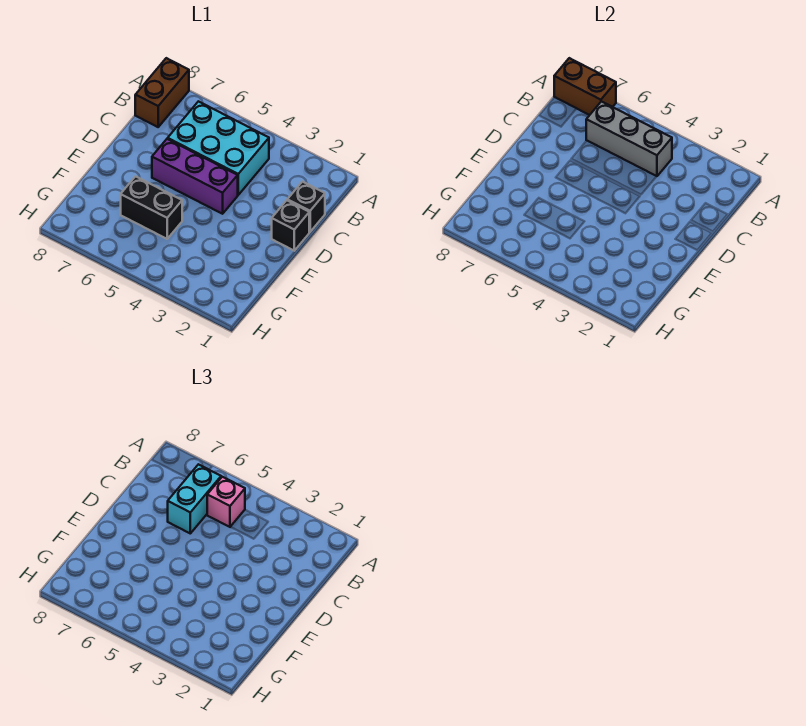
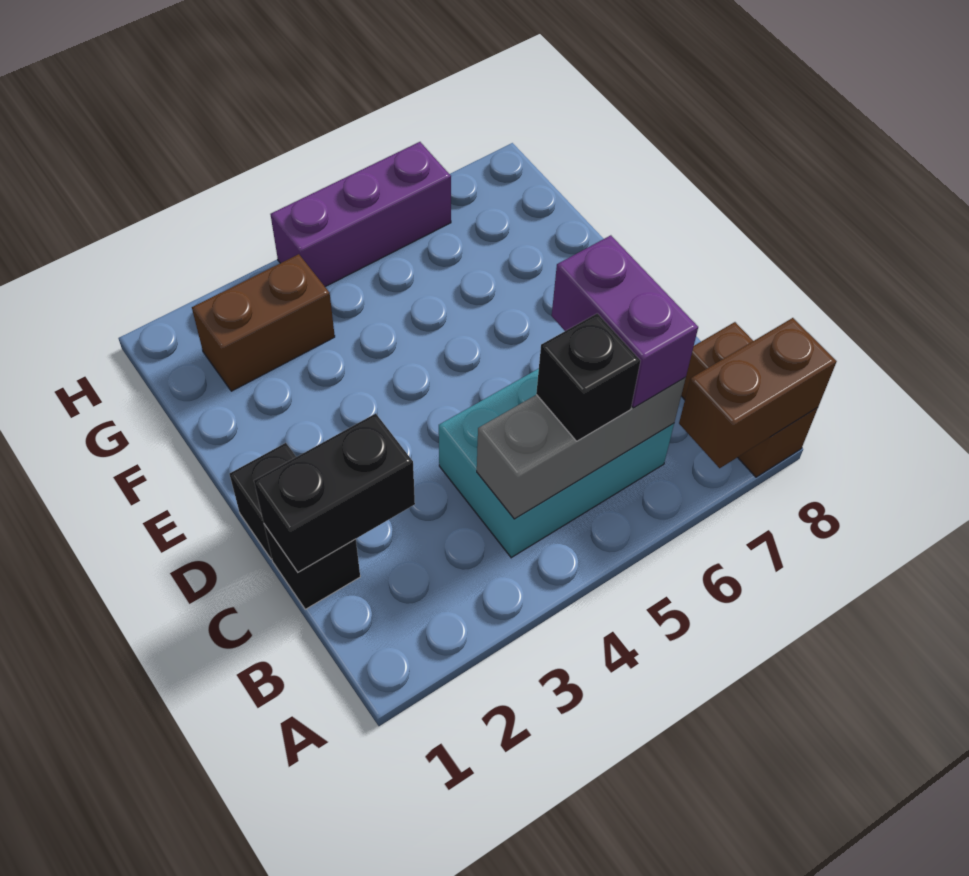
pink brick B5 level 3 -> black brick B5 level 3
cyan brick B6:C6 level 3 -> purple brick B6:C6 level 3
purple brick D4:D6 level 1 -> purple brick H4:H6 level 1
black brick F5:F6 level 1 -> black brick C1:C2 level 2
none -> brown brick G2:G3 level 1

